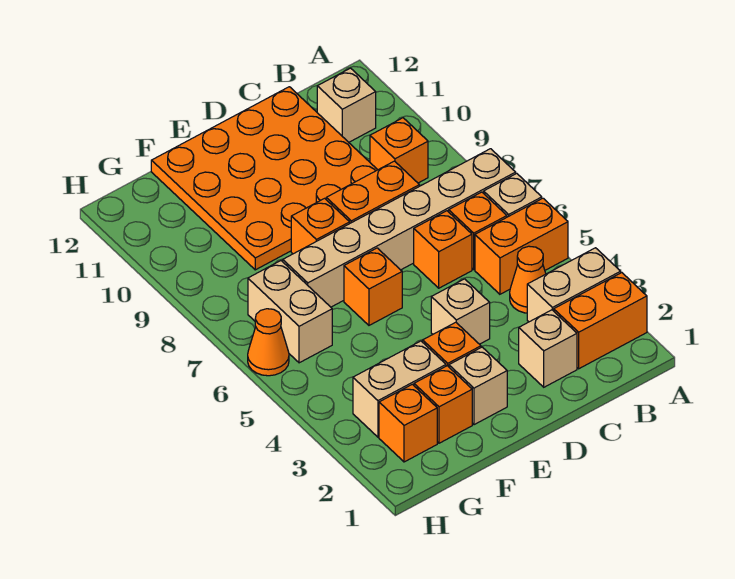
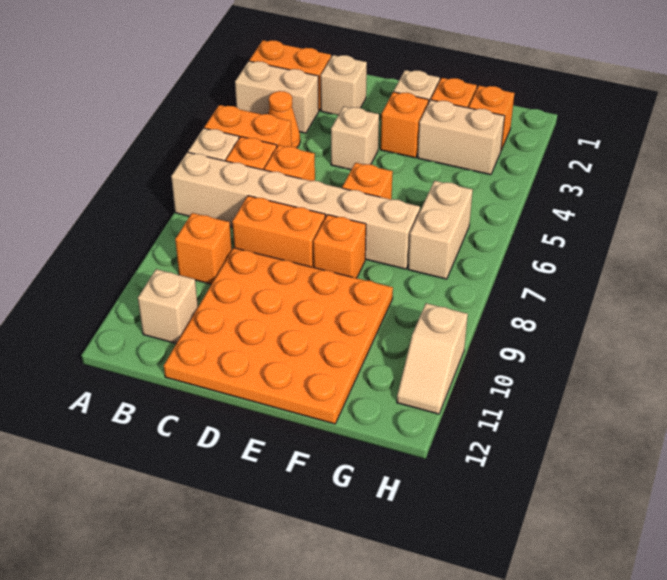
orange cone H6 level 1 -> none
none -> tan slope H10:H11 level 1 top 10

